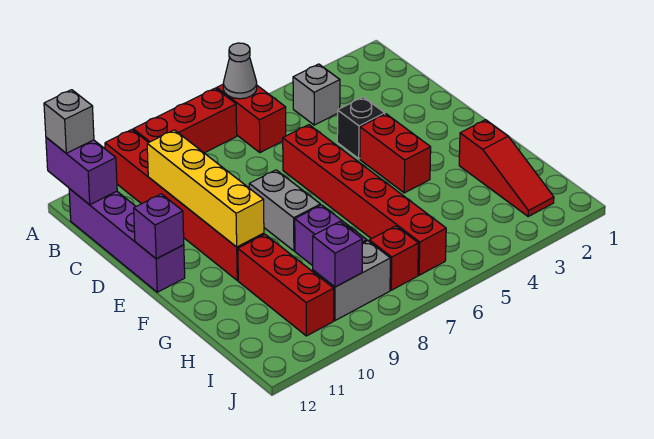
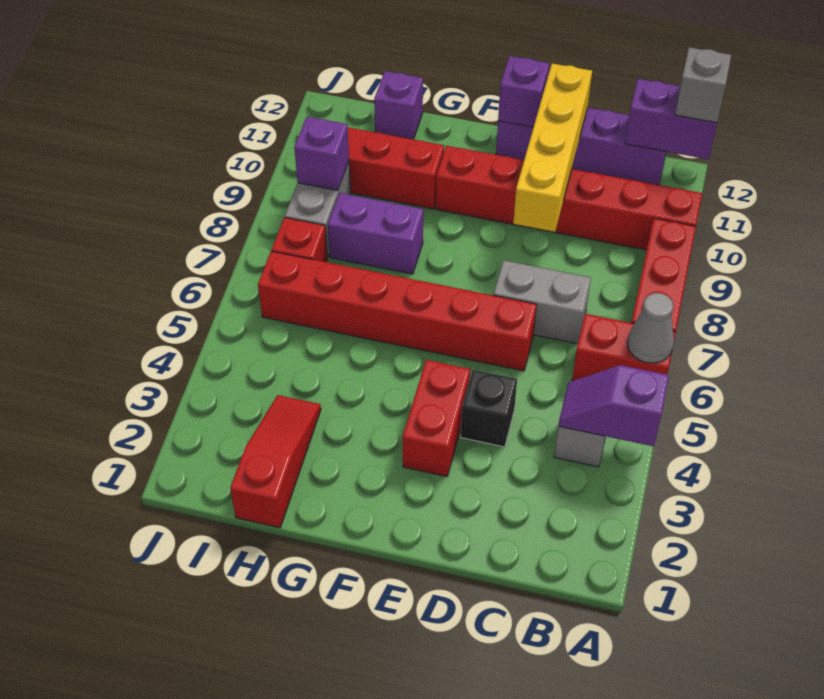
none -> purple slope A4:B4 level 2 top A
yellow brick C10:F10 level 2 -> yellow brick D9:D12 level 2
red brick E4:F4 level 1 -> red brick E3:E4 level 1
grey brick E8:F8 level 1 -> grey brick C7:D7 level 1
red slope G2:I2 level 1 top G -> red slope H1:H3 level 1 top 1
none -> purple brick H12 level 1

